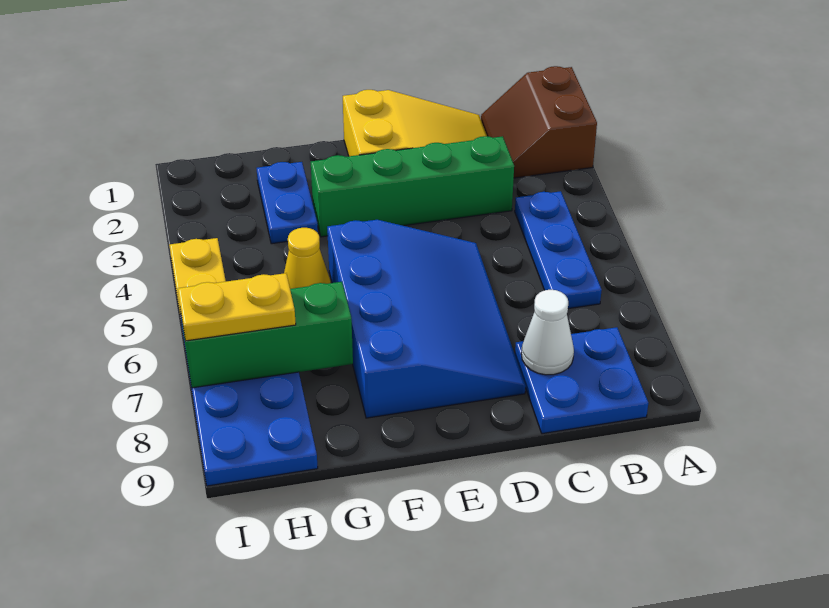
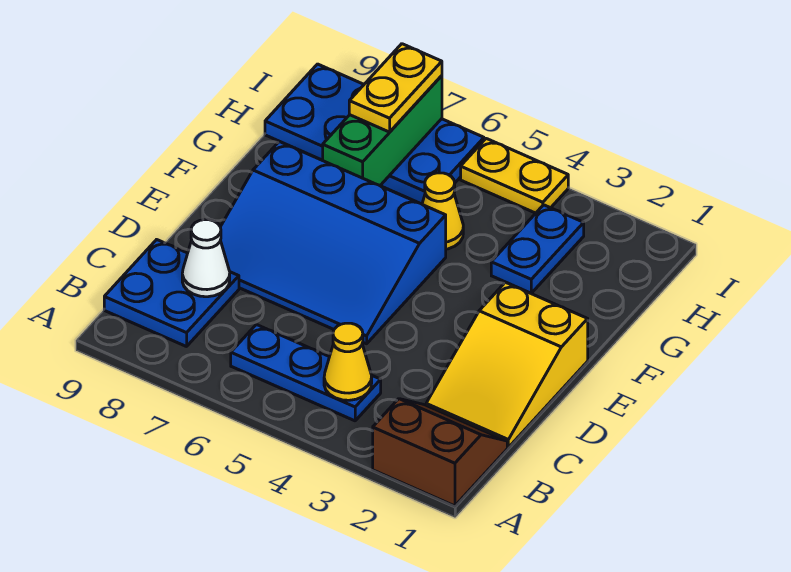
none -> yellow cone B4 level 2
green brick C3:F3 level 1 -> none
blue plate G2:G3 level 1 -> blue plate G3:H3 level 1

